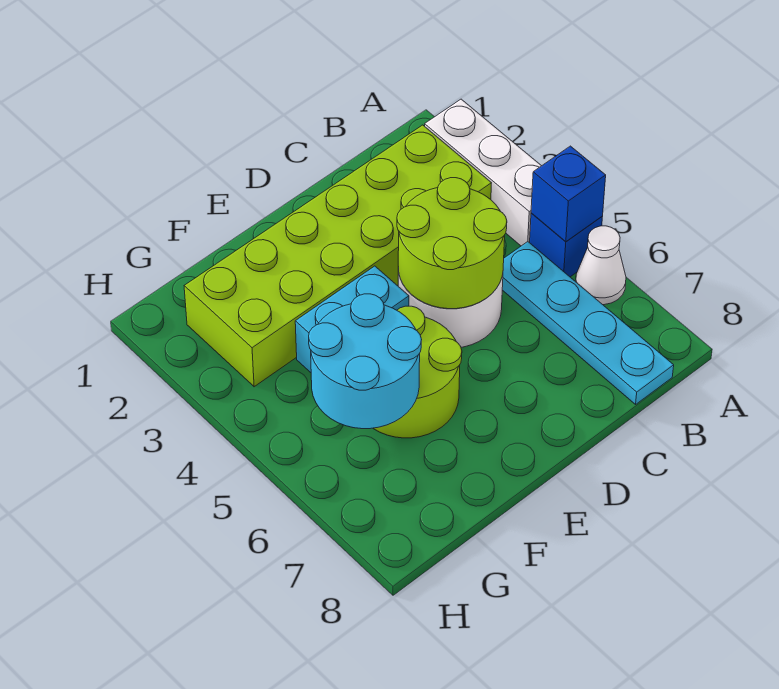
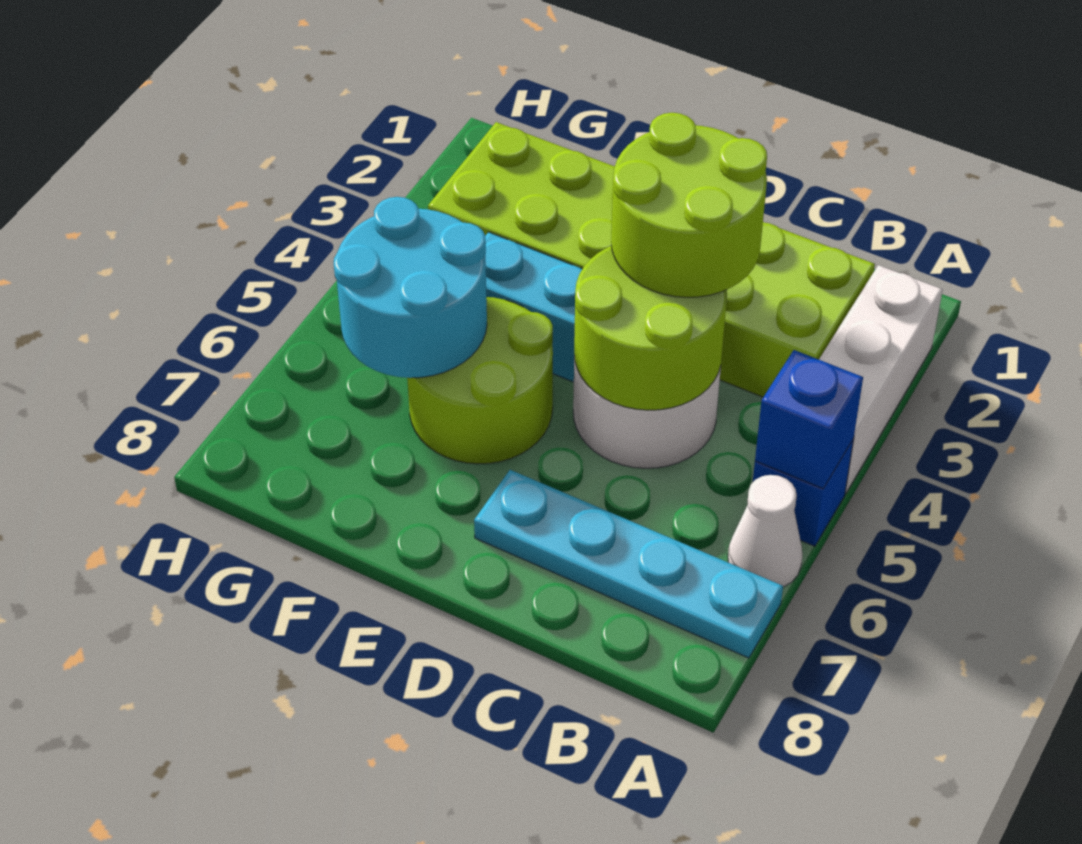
cyan plate B5:B8 level 1 -> cyan plate A7:D7 level 1
none -> lime round brick C3:D4 level 3

